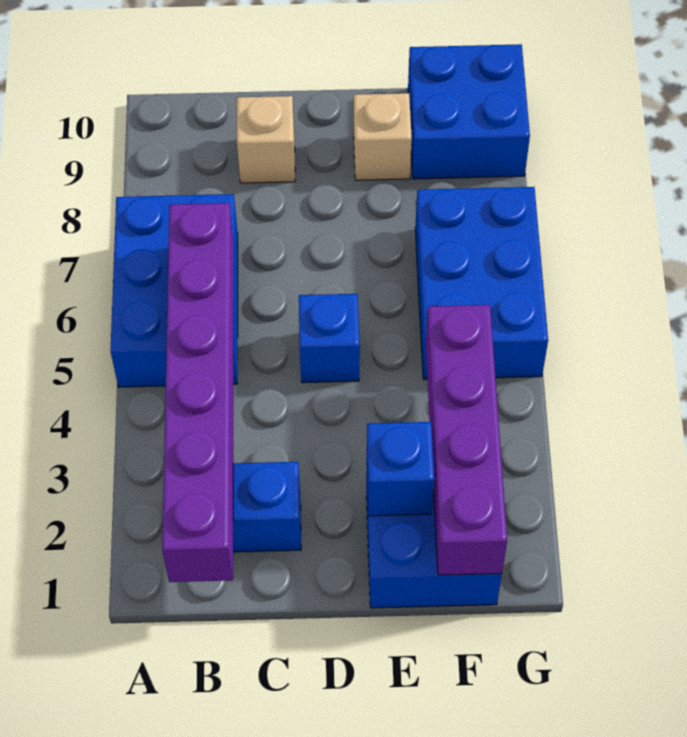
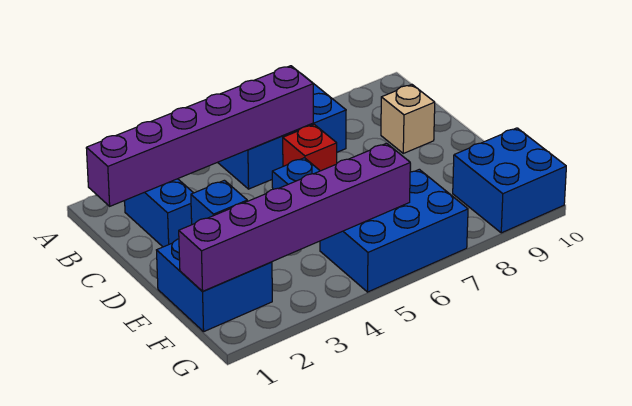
none -> red brick C6 level 1
tan brick E9 level 1 -> none
purple brick F1:F4 level 2 -> purple brick F1:F6 level 2

